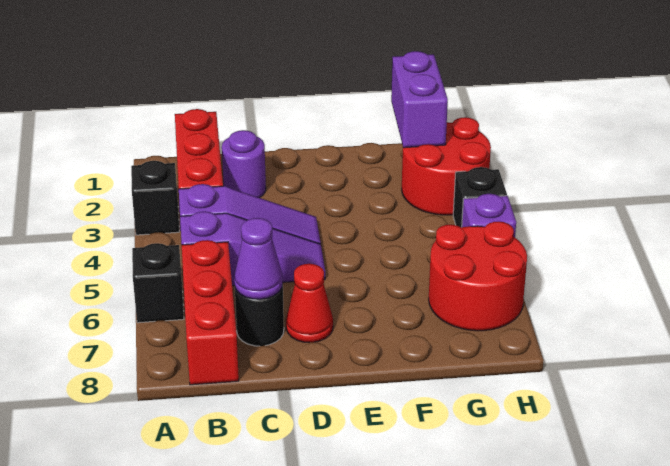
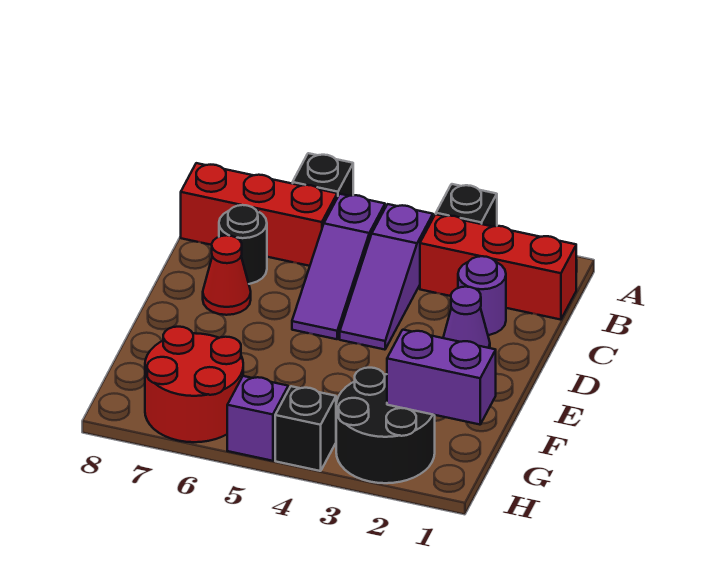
purple cone C7 level 2 -> purple cone D2 level 1
red round brick G2:H3 level 1 -> black round brick G2:H3 level 1

